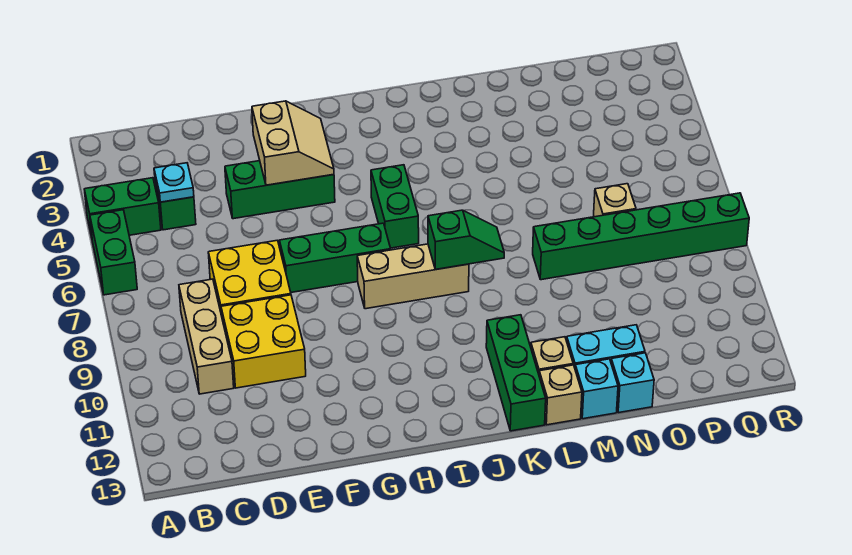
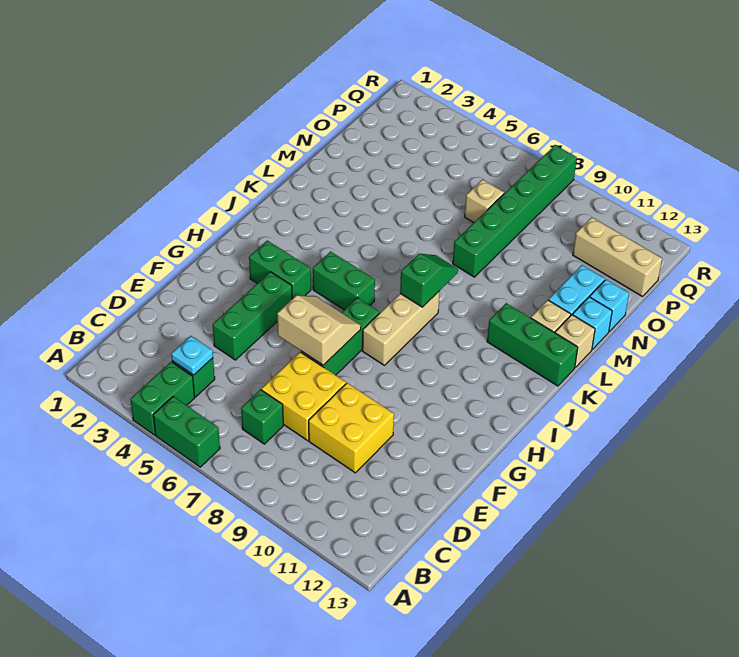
none -> green brick C7 level 1
tan brick C8:C10 level 1 -> tan brick P11:P13 level 1
tan slope F3:G4 level 2 top F -> tan slope F6:G7 level 2 top F
none -> green brick H3:H4 level 1

